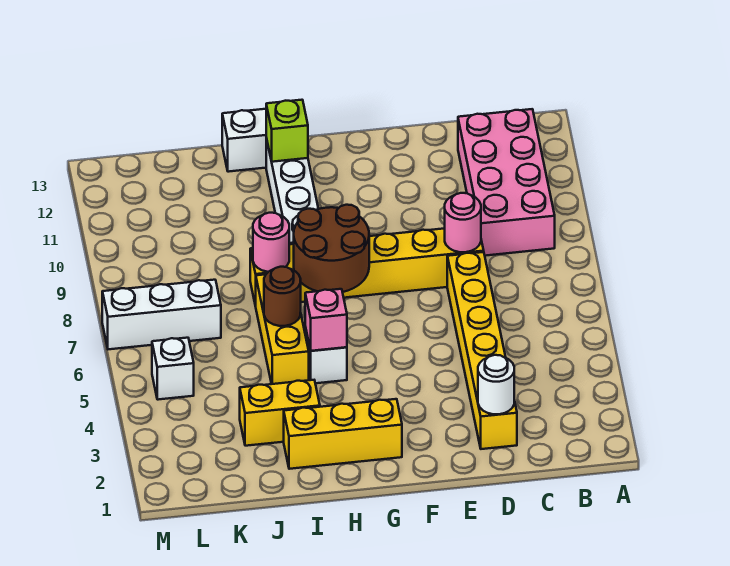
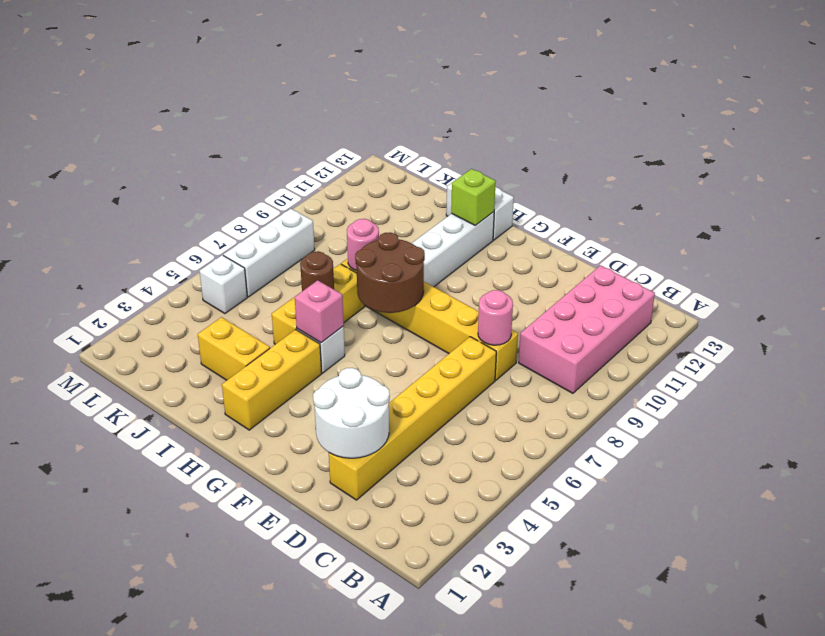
white round brick D2 level 2 -> white round brick D2:E3 level 2
yellow brick G2:I2 level 1 -> yellow brick H2:H4 level 1
white brick K7:M7 level 1 -> white brick L6:L8 level 1

